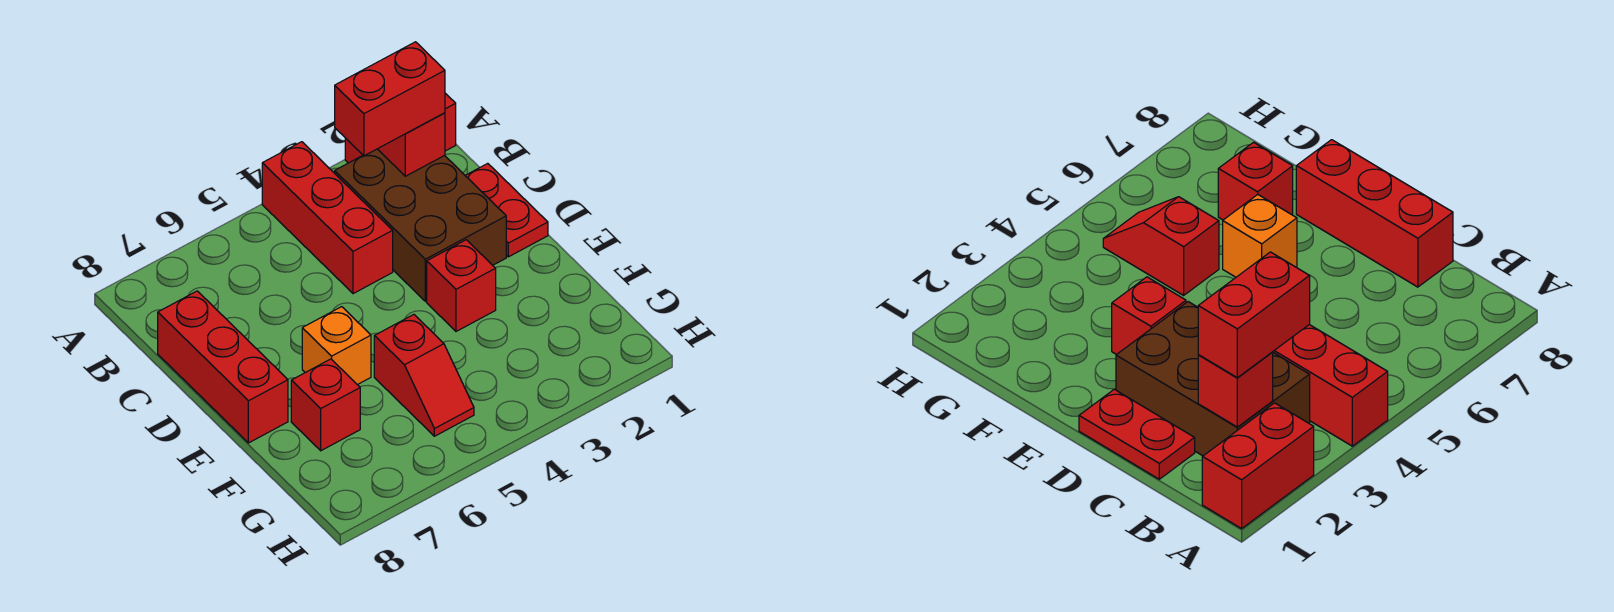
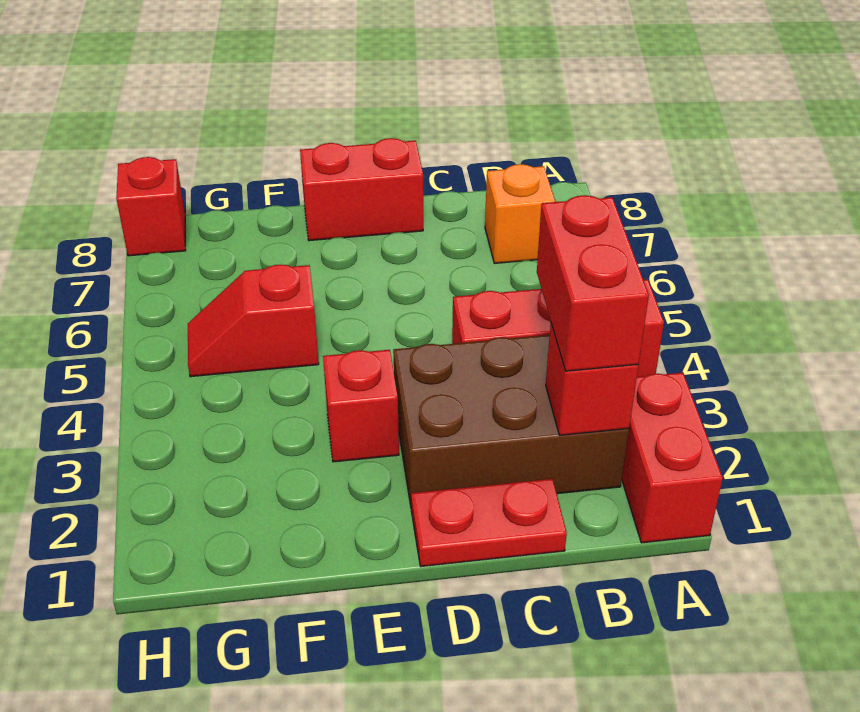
red brick C8:E8 level 1 -> red brick D8:E8 level 1
orange brick E6 level 1 -> orange brick B7 level 1
red brick F7 level 1 -> red brick H8 level 1

